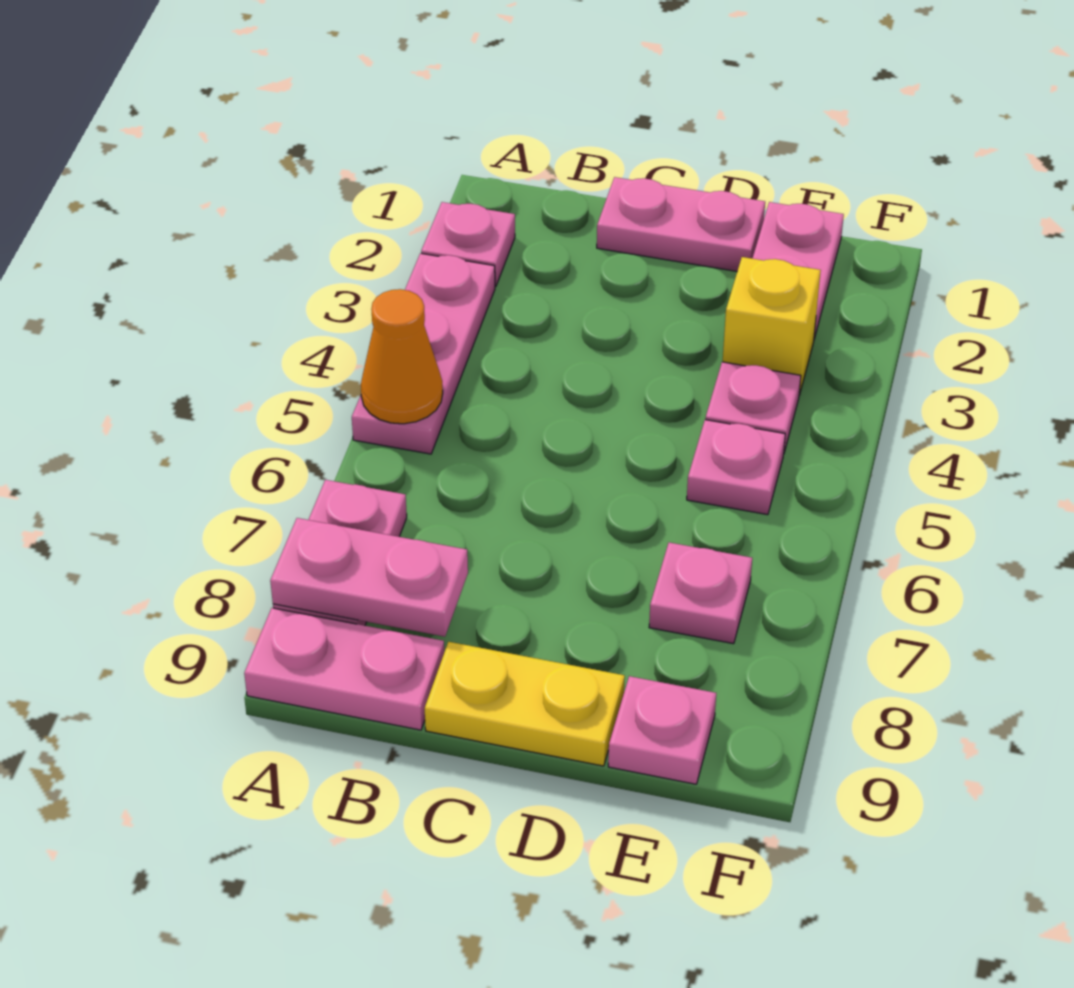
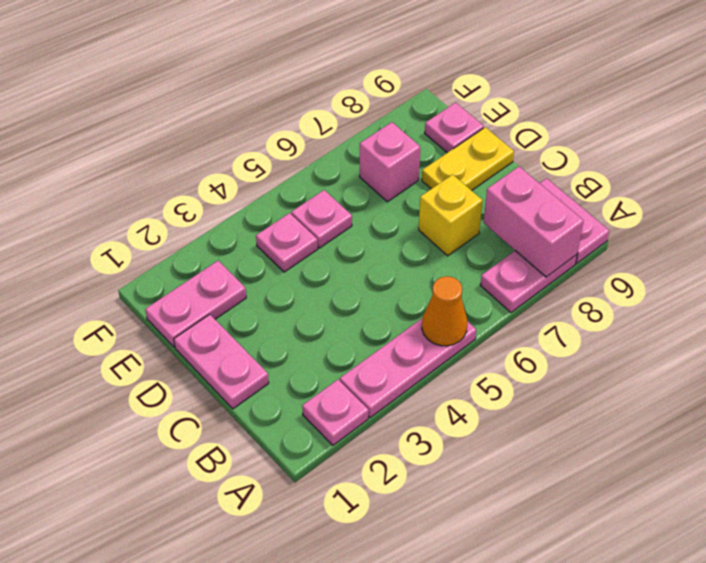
pink plate A8:B8 level 2 -> pink brick A8:B8 level 2
yellow plate C9:D9 level 1 -> yellow plate D8:D9 level 1
yellow brick E3 level 1 -> yellow brick C7 level 1
pink plate E7 level 1 -> pink brick E7 level 1

